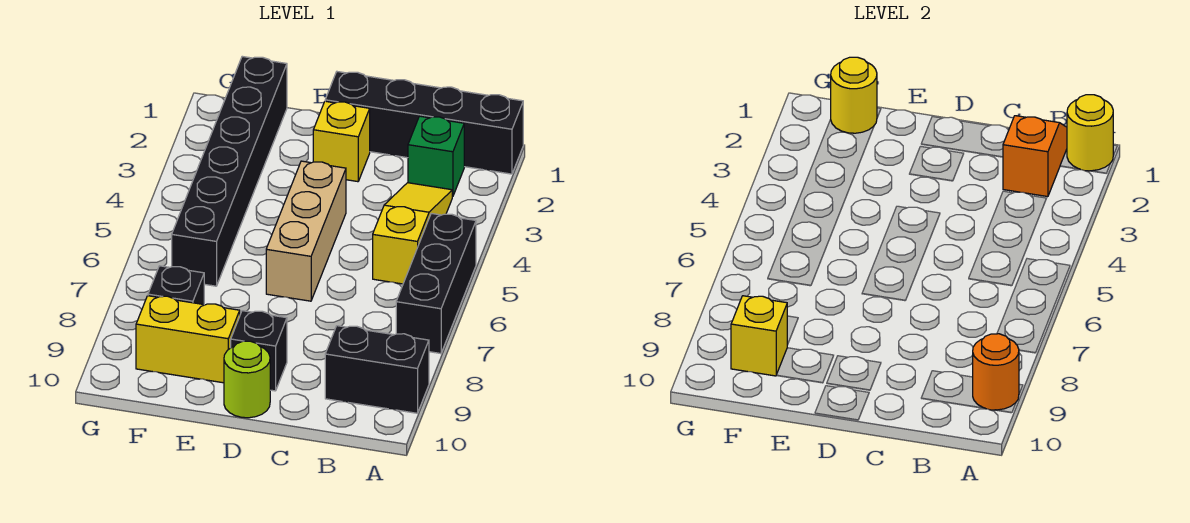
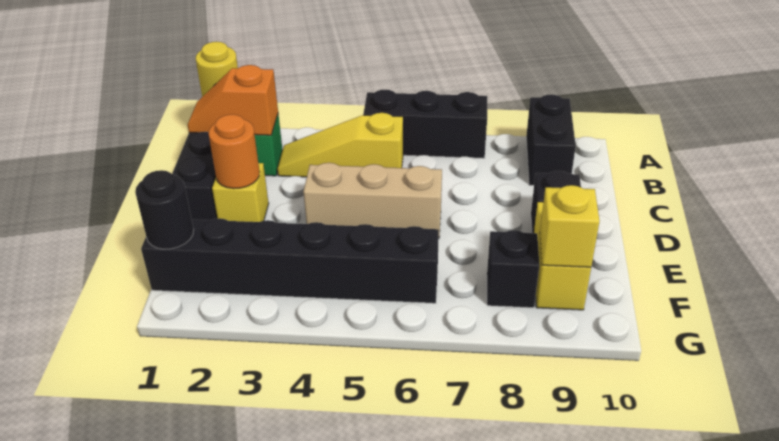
orange round brick A9 level 2 -> orange round brick D2 level 2
lime round brick D10 level 1 -> none
yellow round brick F1 level 2 -> black round brick F1 level 2

